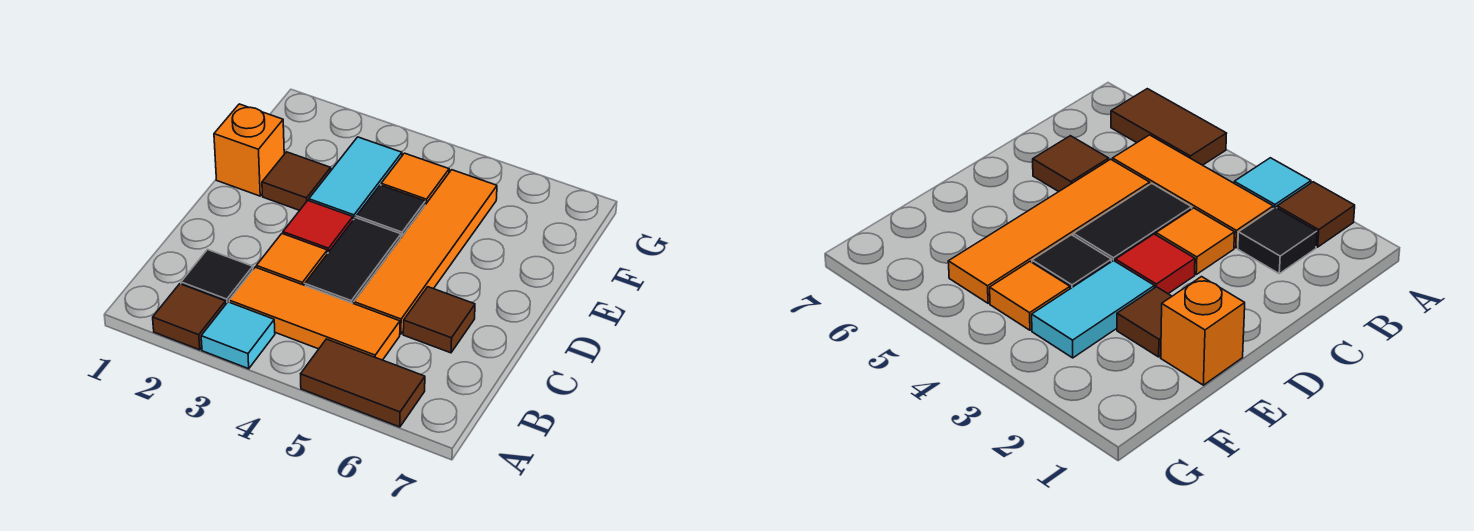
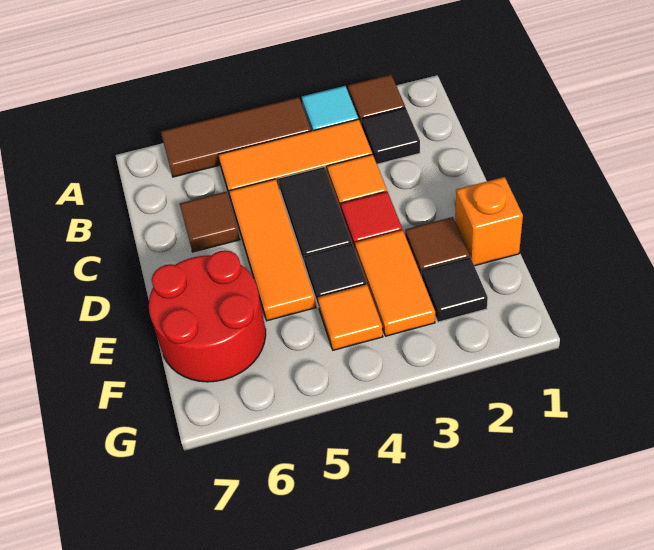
brown tile A5:A6 level 1 -> brown tile A4:A6 level 1
orange tile C5:F5 level 1 -> orange tile C5:E5 level 1
cyan tile E3:F3 level 1 -> orange tile E3:F3 level 1
none -> red round brick E6:F7 level 1
none -> black tile F2 level 1

